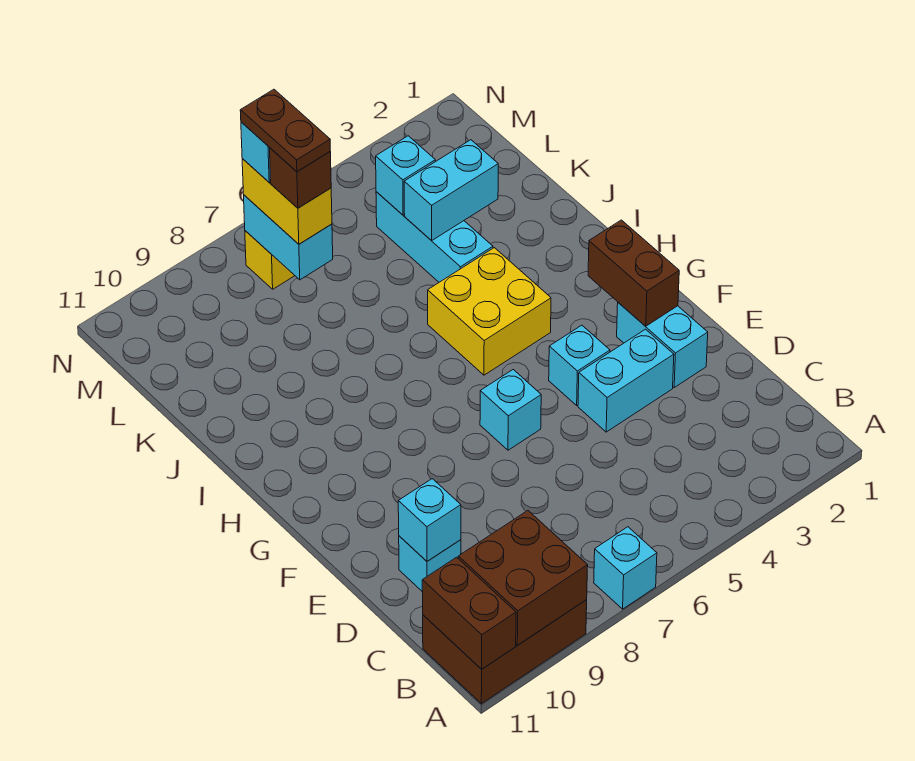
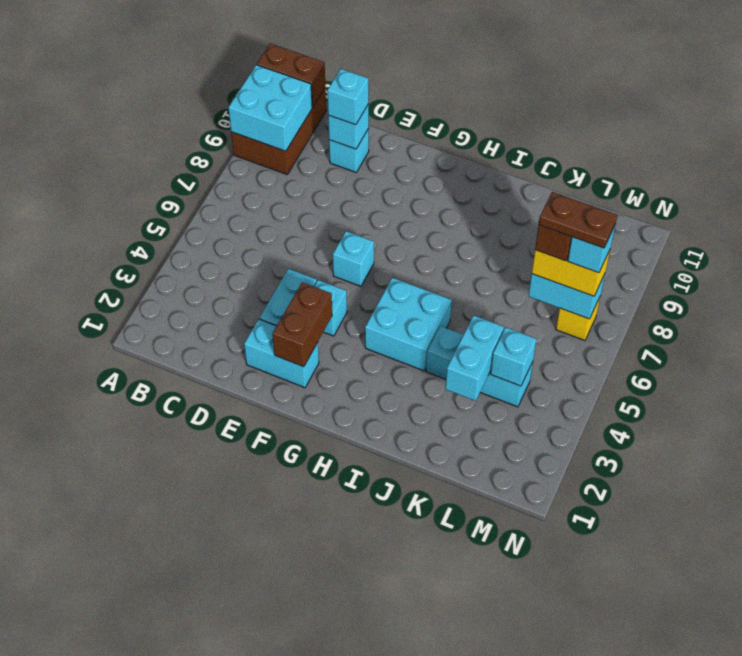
cyan brick A7 level 1 -> cyan brick D10 level 3
brown brick A9:B10 level 2 -> cyan brick A9:B10 level 2
brown brick F2:G2 level 2 -> brown brick F2:F3 level 2
yellow brick H4:I5 level 1 -> cyan brick H4:I5 level 1

